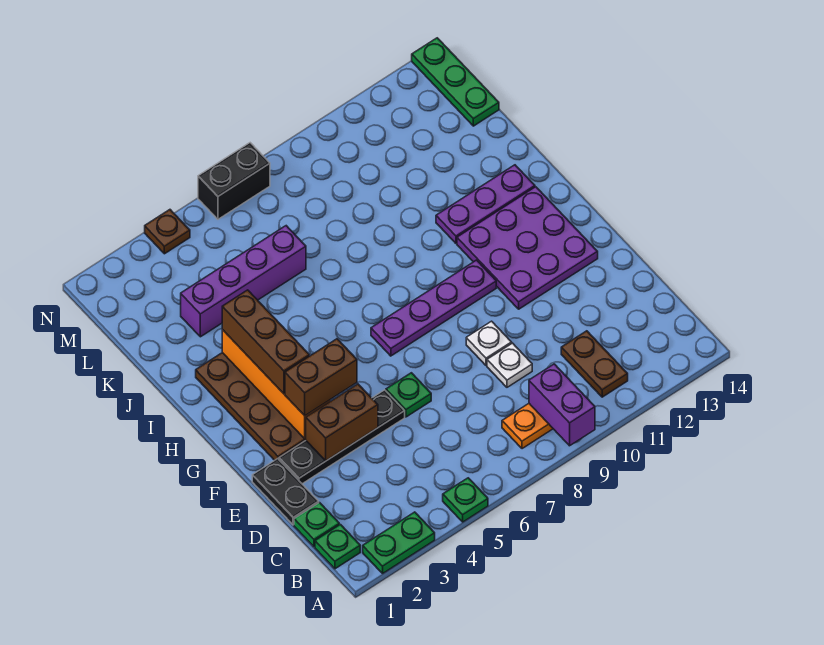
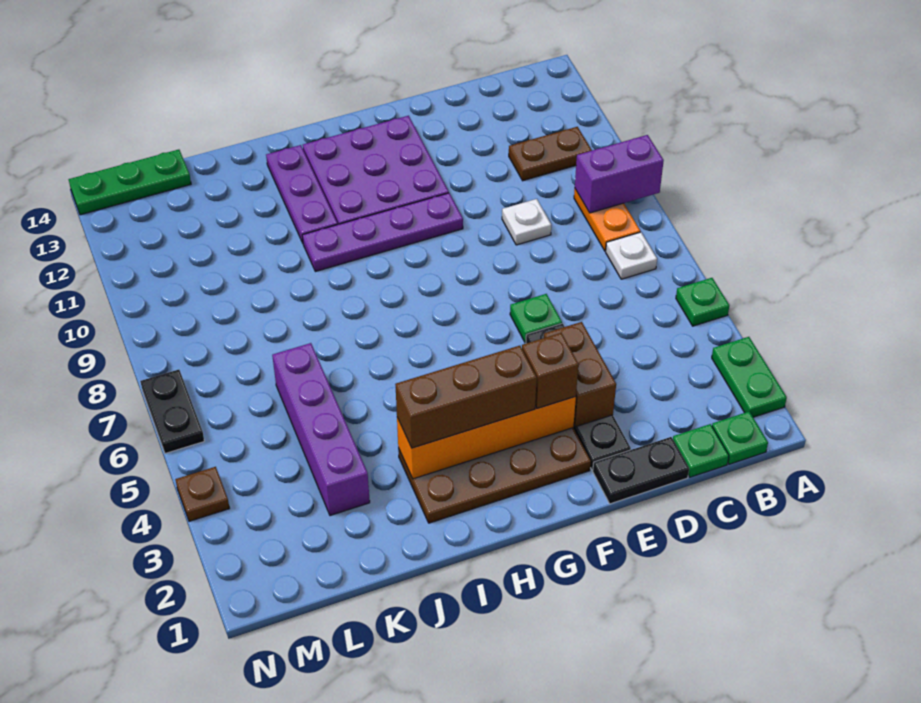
white plate E9 level 1 -> white plate B7 level 1
brown brick F3:F4 level 3 -> brown brick F3 level 3
purple plate G7:G10 level 1 -> purple plate F10:I10 level 1
black brick N6:N7 level 1 -> black plate N6:N7 level 1

